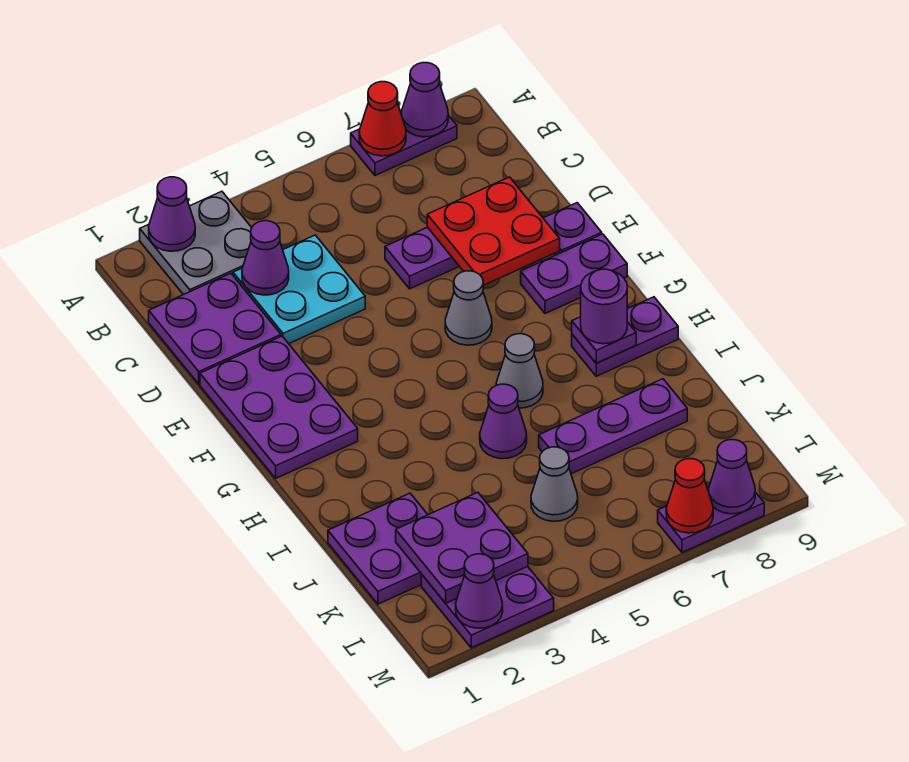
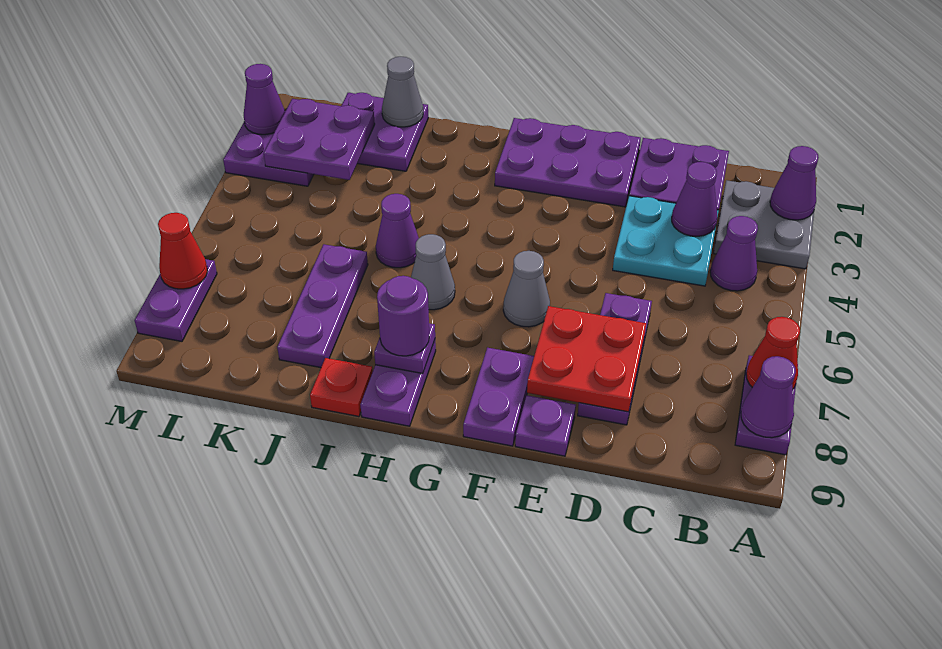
none -> red plate I9 level 1
grey cone K5 level 1 -> grey cone J1 level 2
purple cone M8 level 2 -> purple cone B4 level 1

